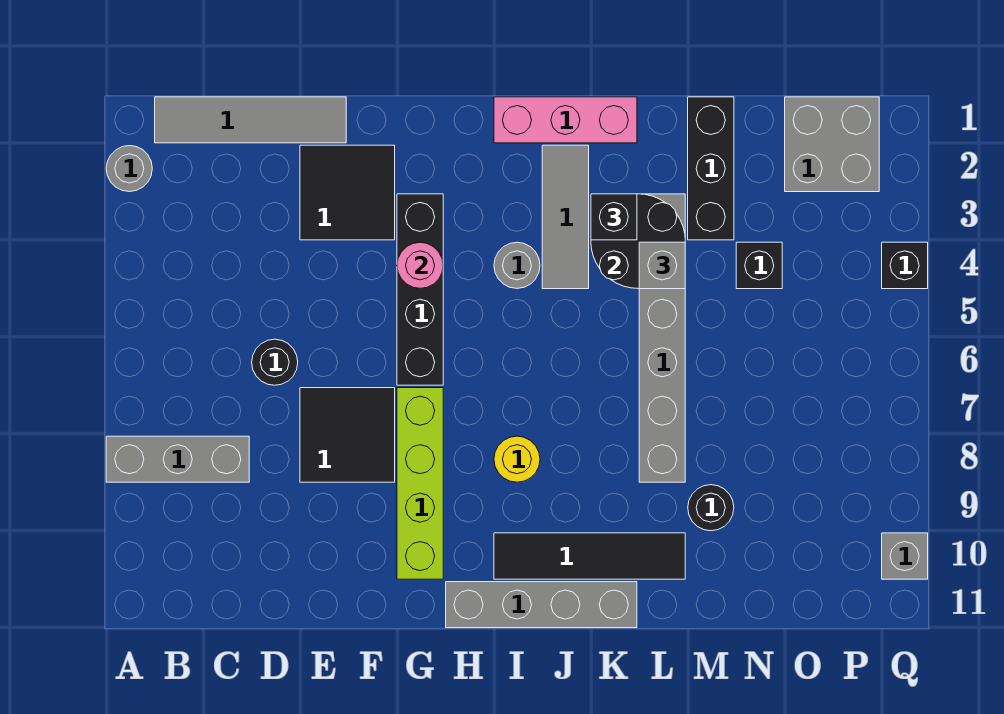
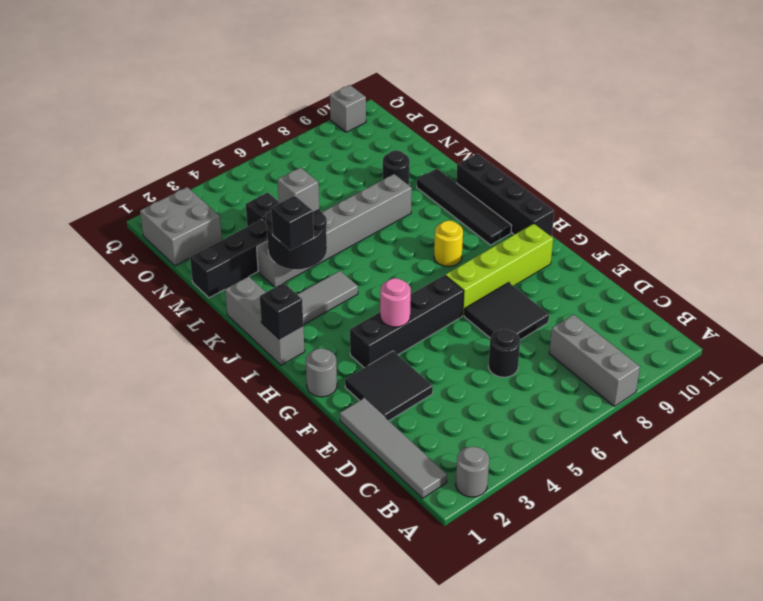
grey brick H11:K11 level 1 -> black brick H11:K11 level 1
pink brick I1:K1 level 1 -> grey brick I1:K1 level 1
grey round brick I4 level 1 -> grey round brick G1 level 1
black brick Q4 level 1 -> black brick I1 level 2

